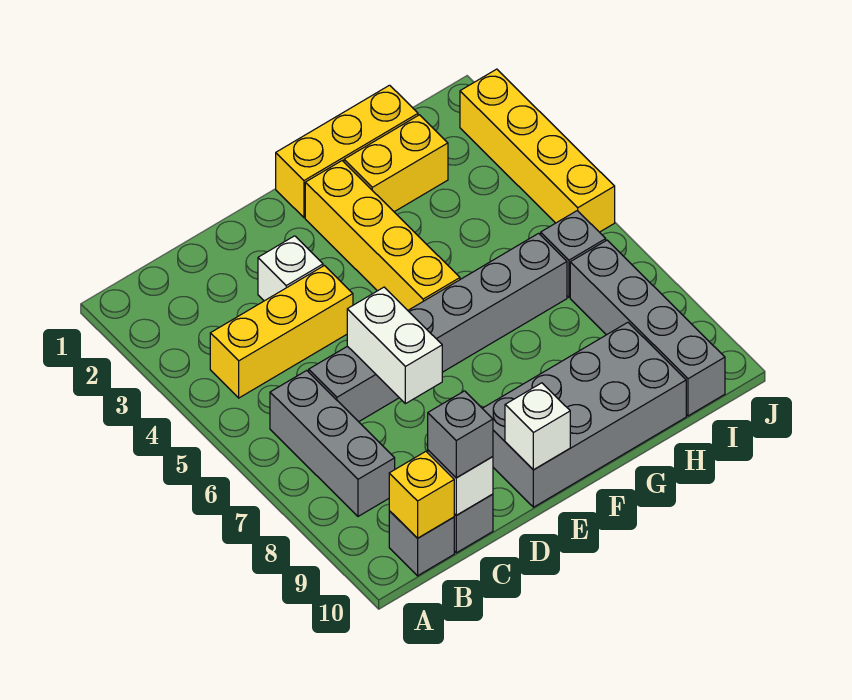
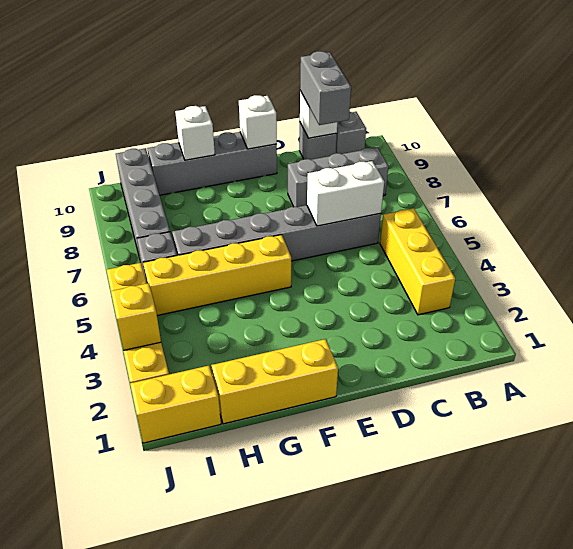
yellow brick B4:D4 level 1 -> yellow brick B3:B5 level 1
grey brick B6:B8 level 1 -> grey brick B8:D8 level 1
yellow brick B10 level 2 -> yellow brick J3 level 2
grey brick C10 level 3 -> grey brick C9:C10 level 3
white brick D3 level 1 -> white brick G10 level 2
white brick D6:D7 level 2 -> white brick C6:D6 level 2
grey brick E9:H10 level 1 -> grey brick E10:H10 level 1
yellow brick F2:F5 level 1 -> yellow brick F5:I5 level 1
yellow brick G2:H2 level 1 -> yellow brick I1:J1 level 1

